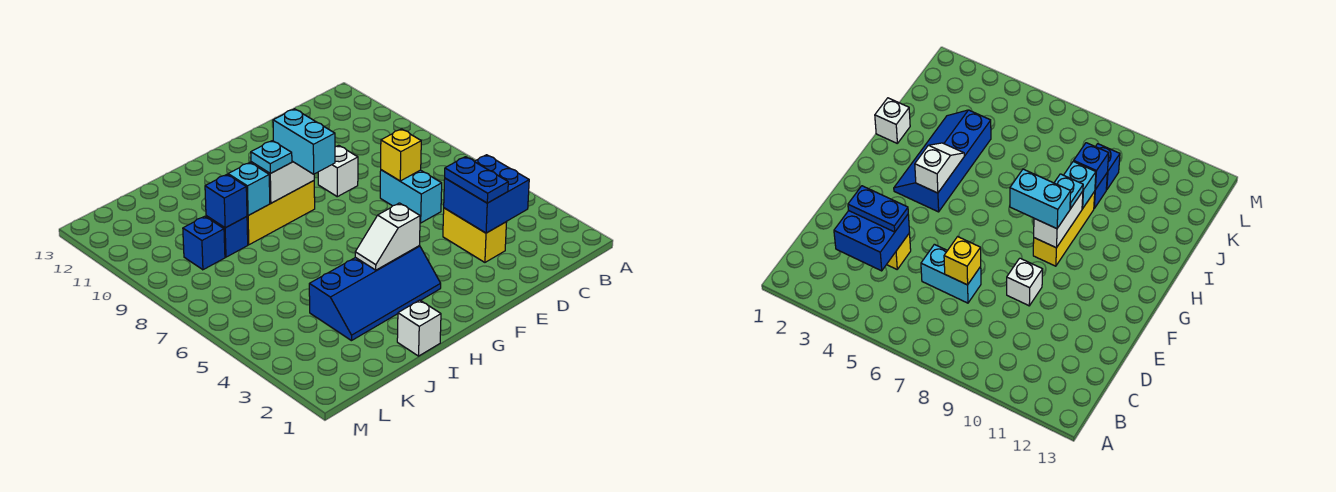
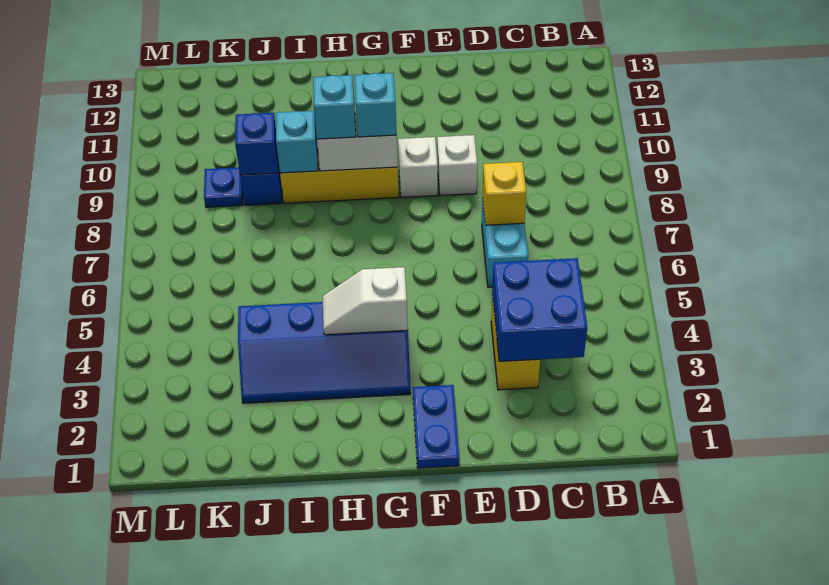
blue plate D3:D4 level 3 -> blue plate F1:F2 level 1
cyan brick G8:G9 level 3 -> cyan brick G9 level 3
cyan plate H9 level 3 -> cyan brick H9 level 3
white brick I1 level 1 -> white brick F9 level 1
blue brick K9 level 1 -> blue plate K9 level 1

